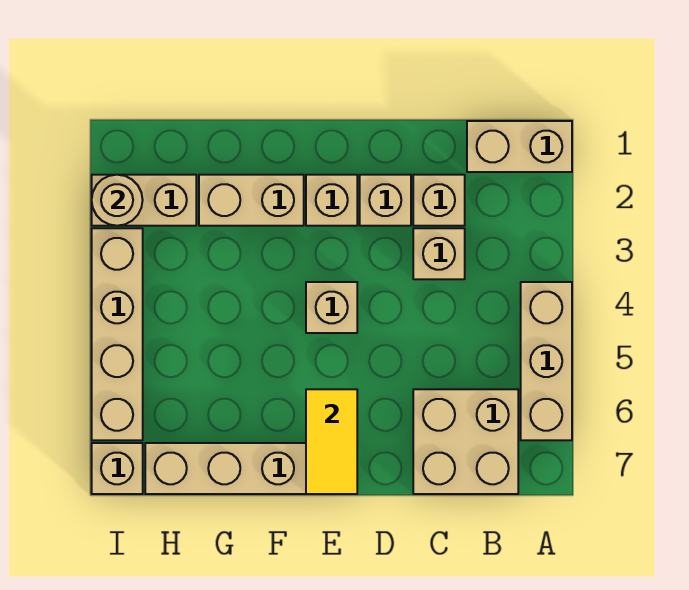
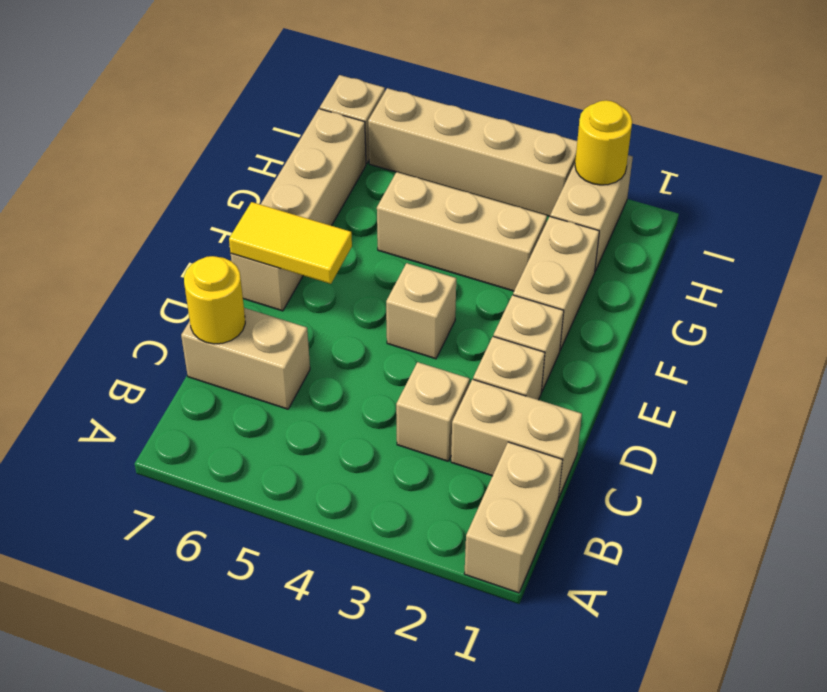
tan brick A4:A6 level 1 -> tan brick G3:G5 level 1
tan brick B6:C7 level 1 -> tan brick C6:C7 level 1
tan brick C2 level 1 -> tan brick C1:C2 level 1
none -> yellow round brick C7 level 2
tan round brick I2 level 2 -> yellow round brick I2 level 2

